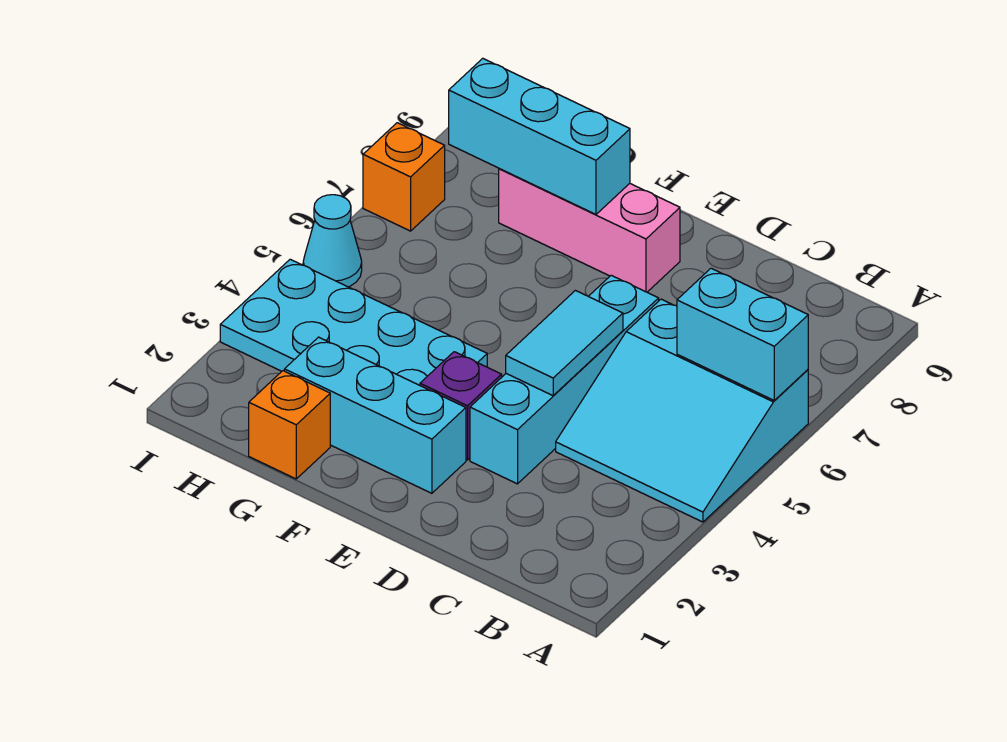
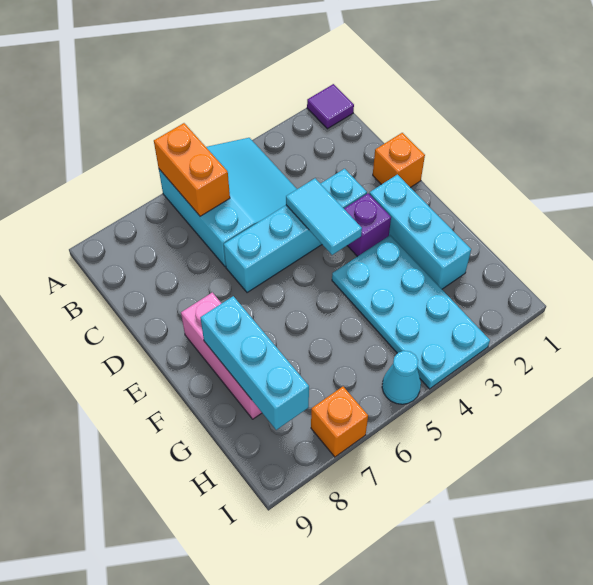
none -> purple tile A1 level 1
cyan brick A6:B6 level 2 -> orange brick A6:B6 level 2
cyan tile D4:D5 level 2 -> cyan tile D4:E4 level 2
orange brick G1 level 1 -> orange brick D1 level 1

